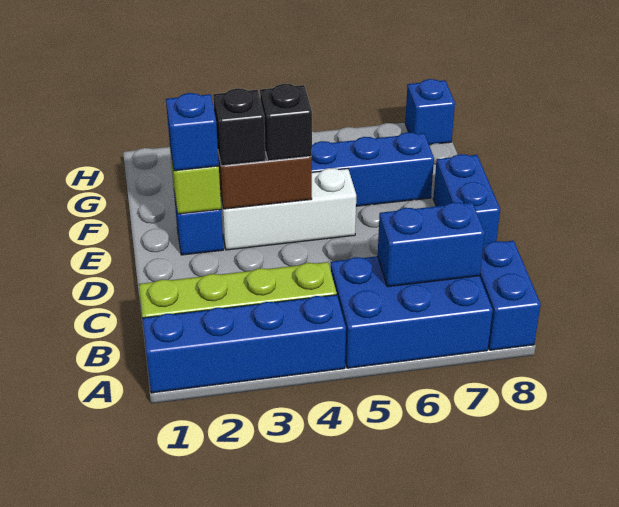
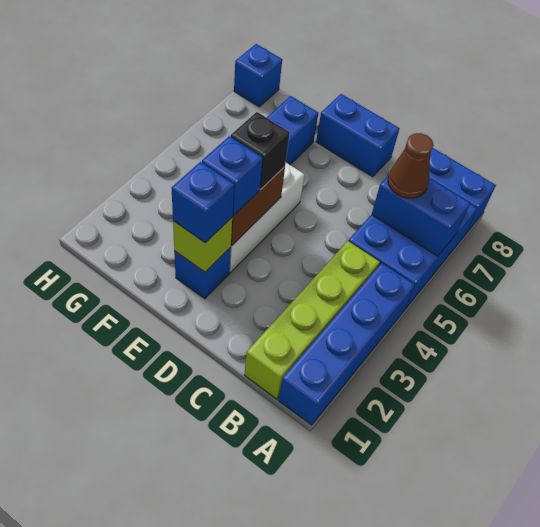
blue brick B6:B7 level 2 -> blue brick A6:B6 level 2
none -> brown cone B6 level 3
black brick E3 level 3 -> blue brick E3 level 3

